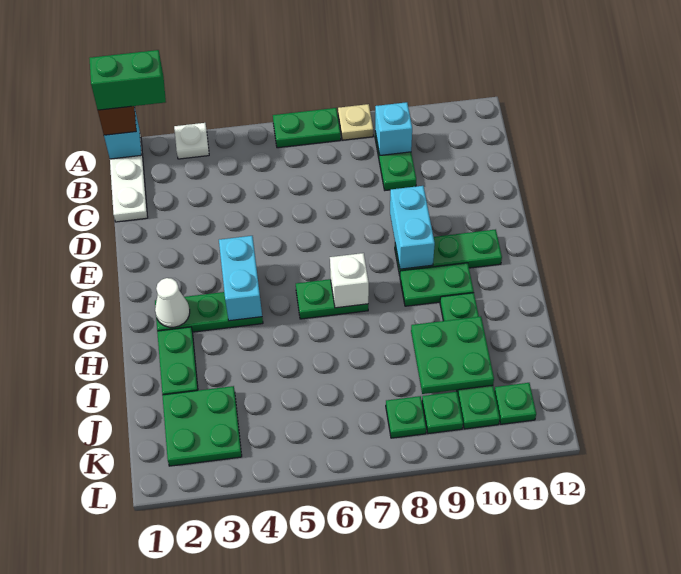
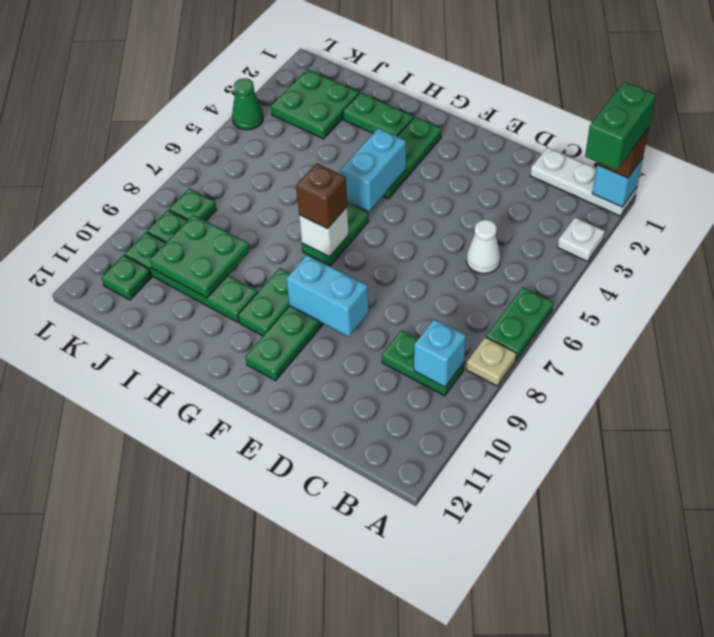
cyan brick F4:G4 level 2 -> cyan brick G4:G5 level 2
white cone G2 level 2 -> white cone C5 level 1
none -> brown brick G7 level 3
none -> green cone L4 level 1

